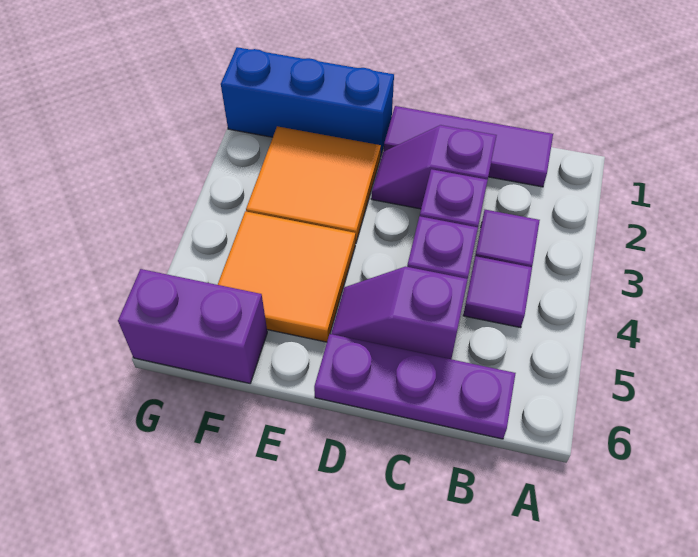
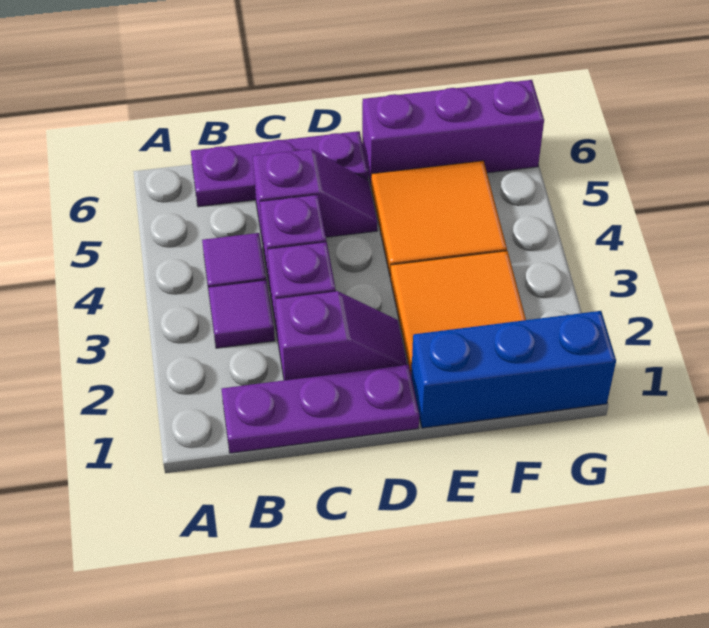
purple tile B1:D1 level 1 -> purple plate B1:D1 level 1
purple brick F6:G6 level 1 -> purple brick E6:G6 level 1

